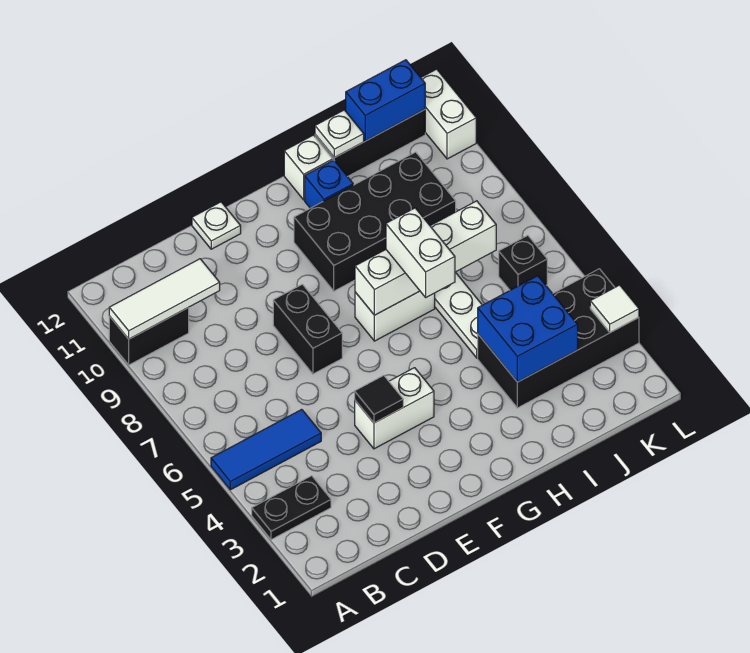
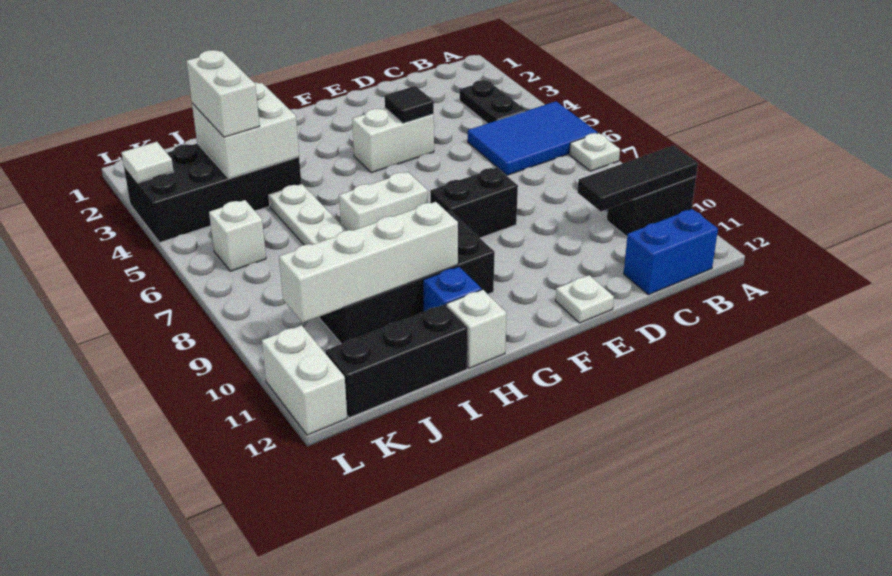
black plate A3:B3 level 1 -> black plate B3:B4 level 1
blue tile A5:C5 level 1 -> blue tile A5:C6 level 1
white tile A10:C10 level 2 -> black tile A10:C10 level 2
black brick E7:E8 level 1 -> black brick E8:F8 level 1
white brick G7:J7 level 2 -> white brick H10:K10 level 2
white brick H6:H7 level 3 -> white brick J3:J4 level 3
blue brick I3:J4 level 2 -> white brick I3:J4 level 2
white plate I12 level 2 -> white plate A7 level 1
blue brick J12:K12 level 2 -> blue brick B12:C12 level 1
black brick K6 level 1 -> white brick K6 level 1

